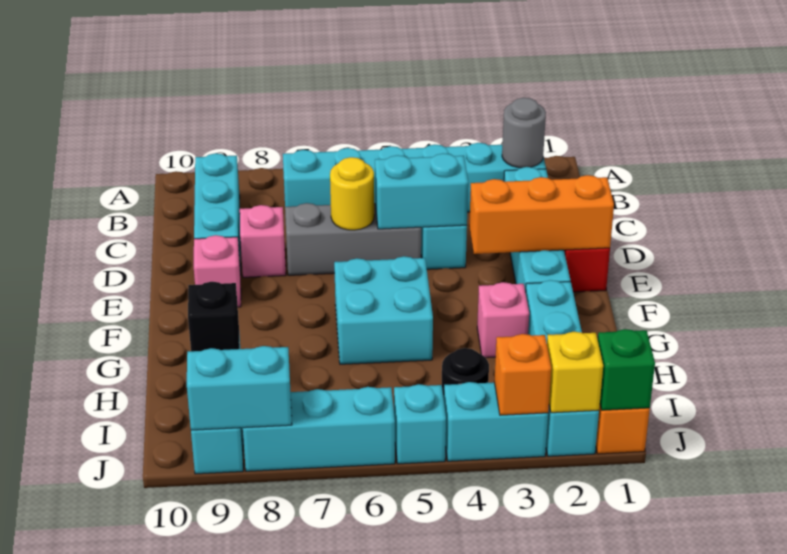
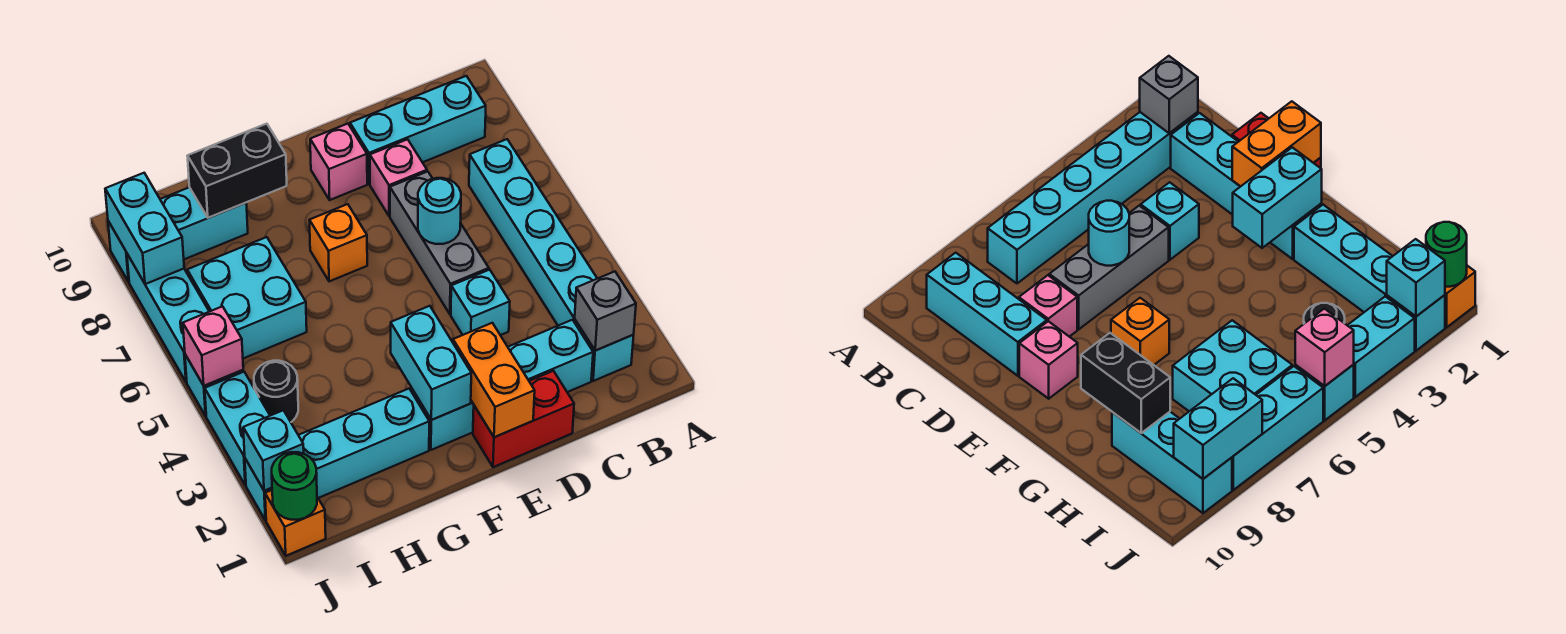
grey round brick B2 level 2 -> grey brick B2 level 2
cyan brick D4:D5 level 2 -> cyan brick F2:F3 level 2
yellow round brick D6 level 2 -> cyan round brick D6 level 2
orange brick E1:E3 level 2 -> orange brick E1:E2 level 2
cyan brick F5:G6 level 1 -> cyan brick H6:I7 level 1
pink brick G3 level 1 -> pink brick J5 level 2
black brick H9 level 2 -> black brick G9:H9 level 2
green brick J1 level 2 -> green round brick J1 level 2
yellow brick J2 level 2 -> cyan brick J2 level 2
orange brick J3 level 2 -> orange brick F7 level 1

